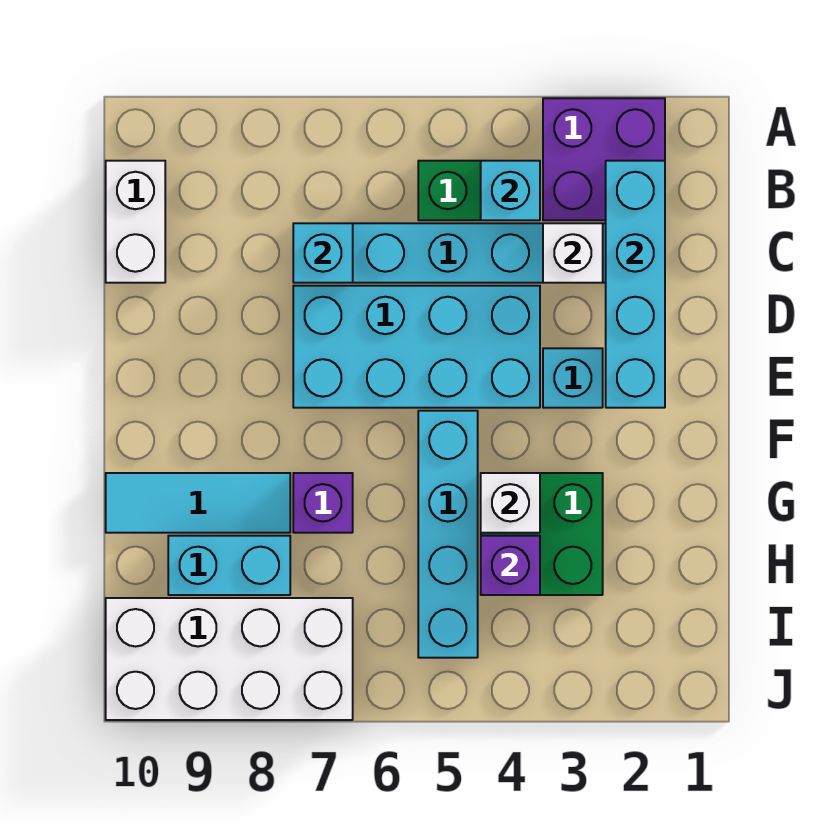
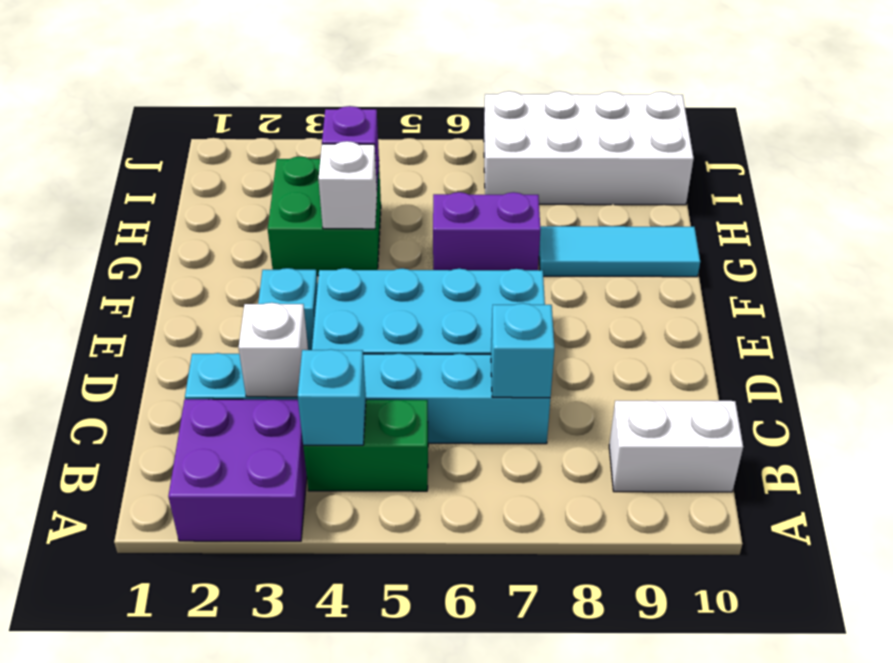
cyan brick B2:E2 level 2 -> none
white brick B10:C10 level 1 -> white brick B9:B10 level 1
cyan brick F5:I5 level 1 -> none
purple brick G7 level 1 -> purple brick G6:G7 level 1
cyan brick H8:H9 level 1 -> none

